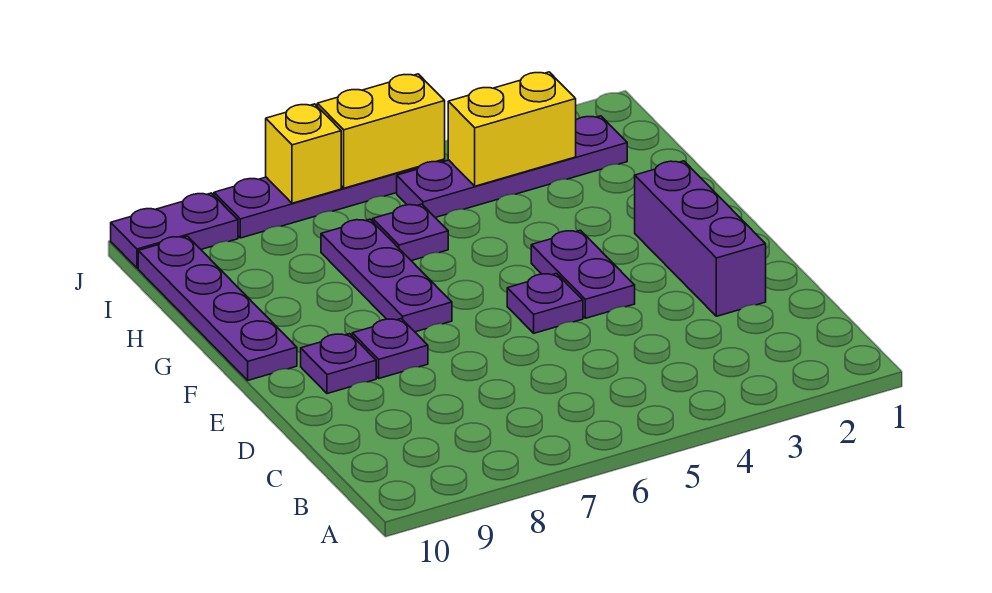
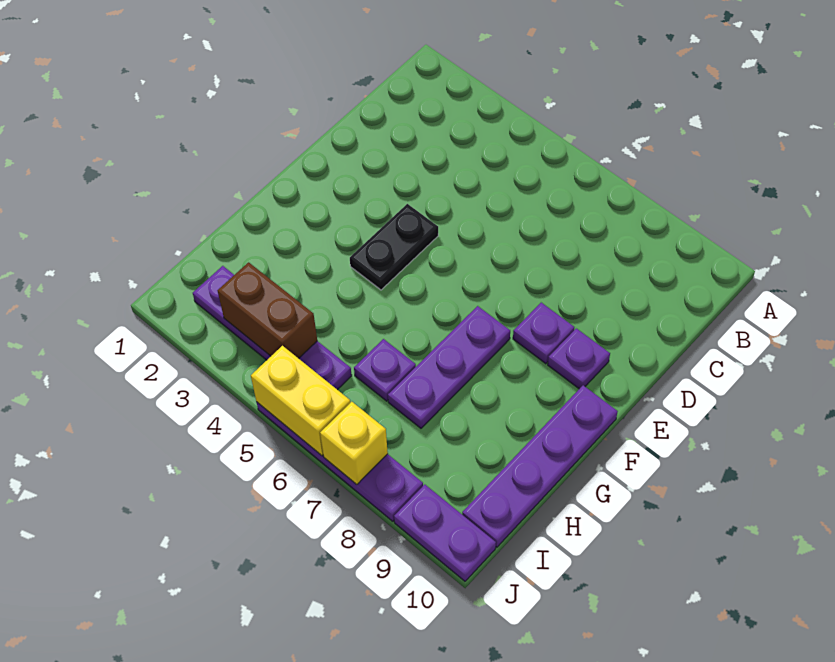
purple brick D2:F2 level 1 -> none
purple plate E4:F4 level 1 -> black plate E4:F4 level 1
purple plate E5 level 1 -> none
yellow brick I3:I4 level 2 -> brown brick I3:I4 level 2

